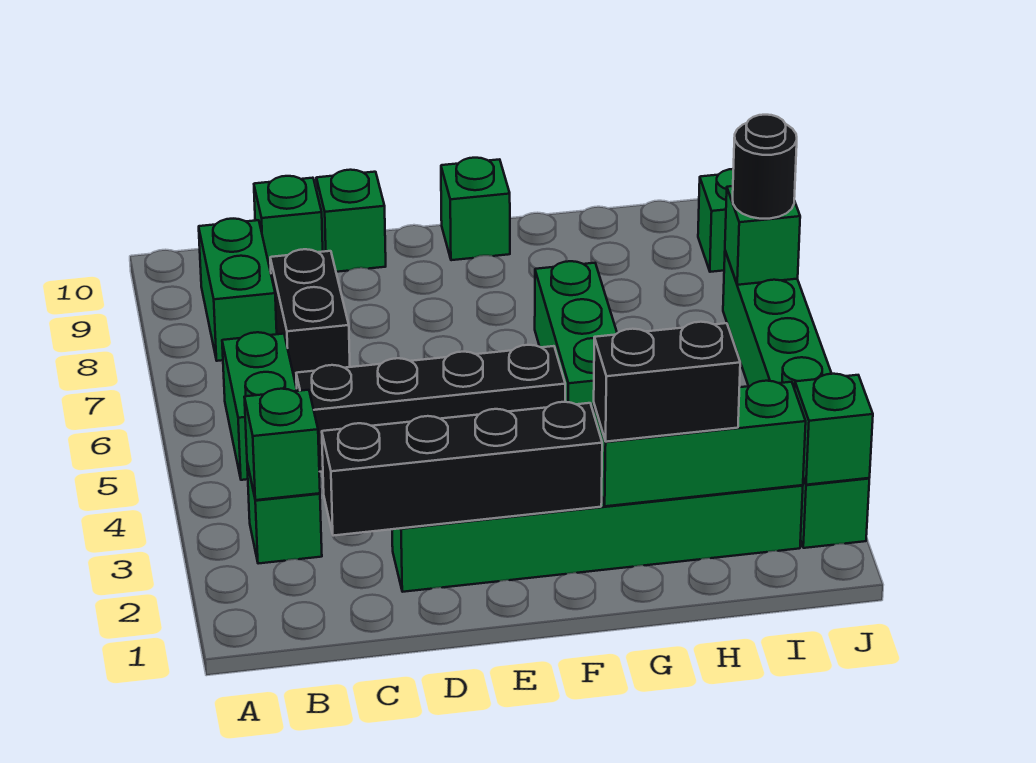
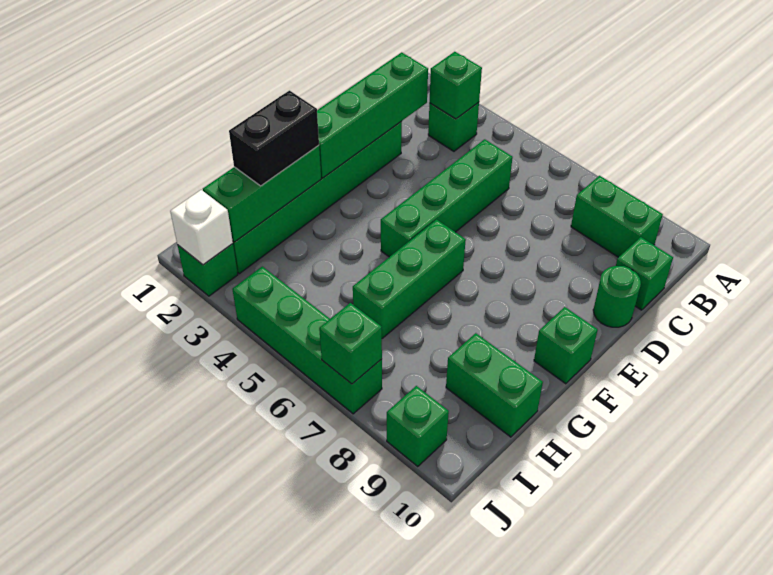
green brick B5:B6 level 1 -> green brick H9:H10 level 1
black brick C2:F2 level 2 -> green brick C2:F2 level 2
black brick C5:F5 level 1 -> green brick C5:F5 level 1
black brick C7:C8 level 1 -> none
green brick D10 level 1 -> green round brick D10 level 1
green brick G5:G7 level 1 -> green brick F6:H6 level 1
green brick J2 level 2 -> white brick J2 level 2
black round brick J7 level 3 -> none

